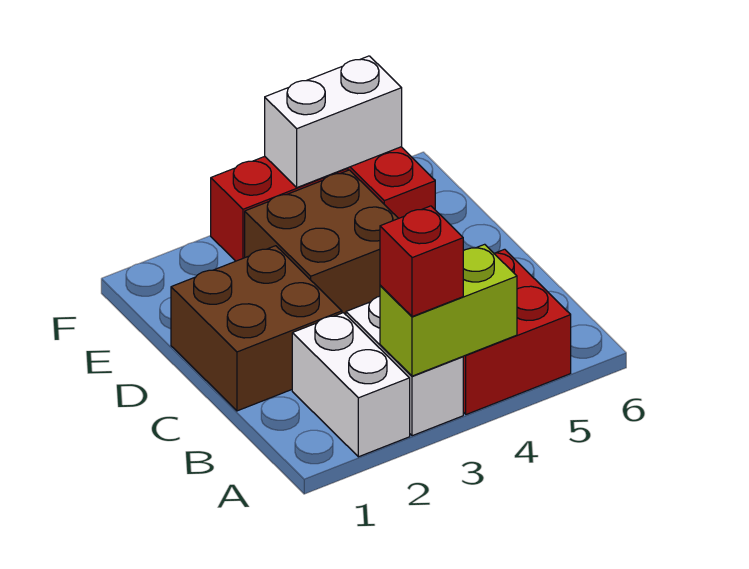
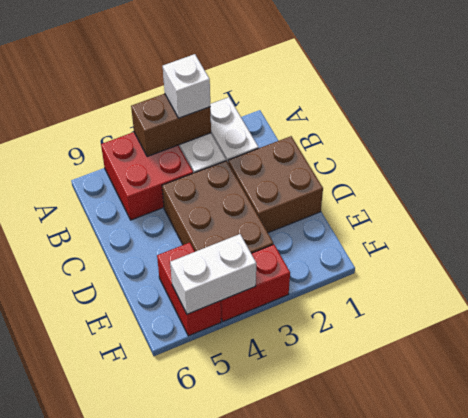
lime brick A3:A4 level 2 -> brown brick A3:A4 level 2
red brick A3 level 3 -> white brick A3 level 3
brown brick D3:E4 level 1 -> brown brick C3:E4 level 1

